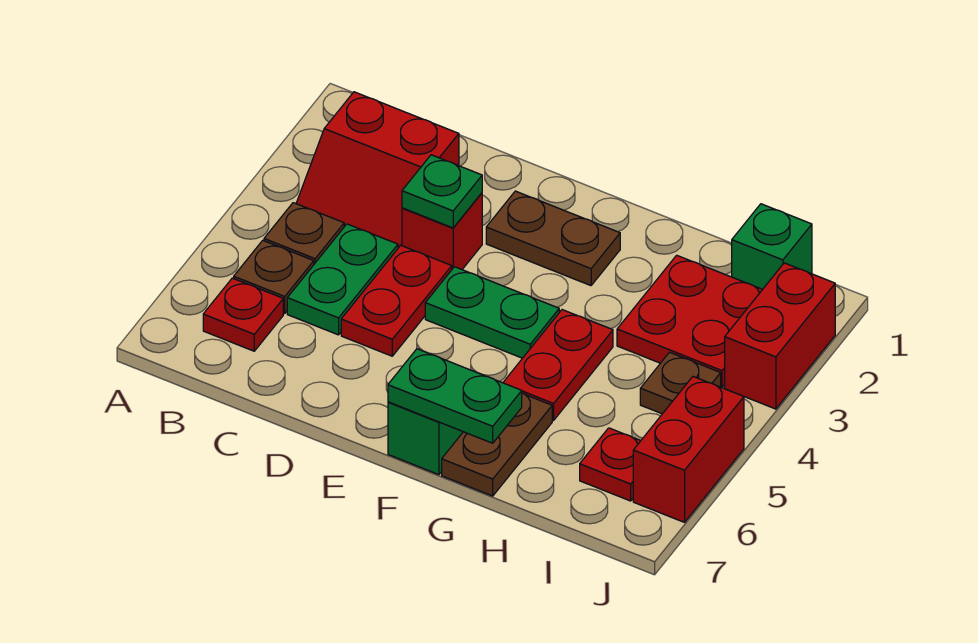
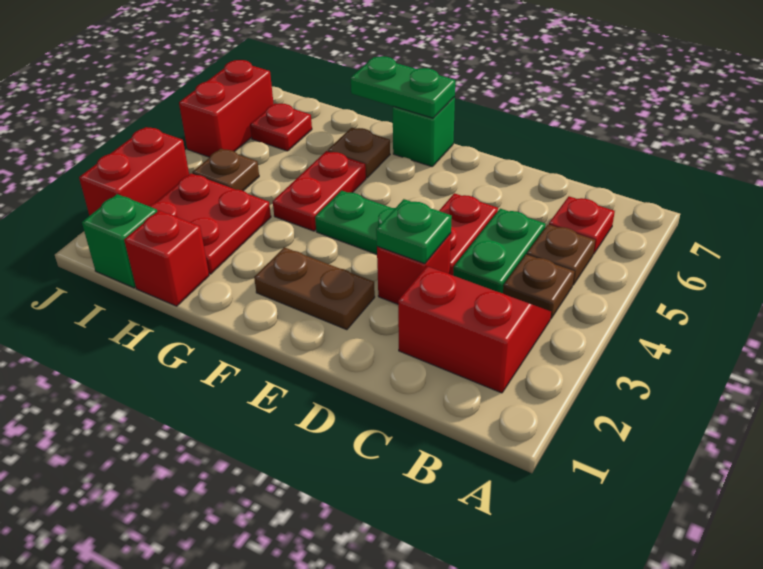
brown plate G6:G7 level 1 -> brown plate G6 level 1
none -> red brick H1 level 1

